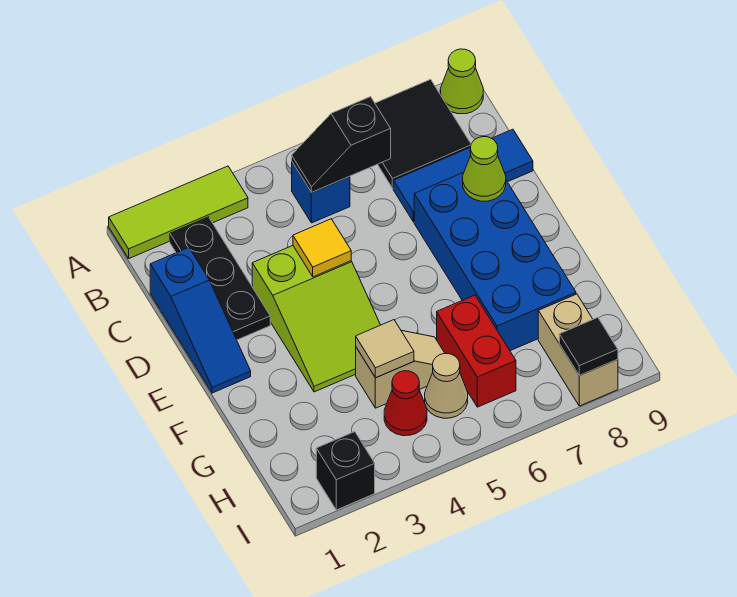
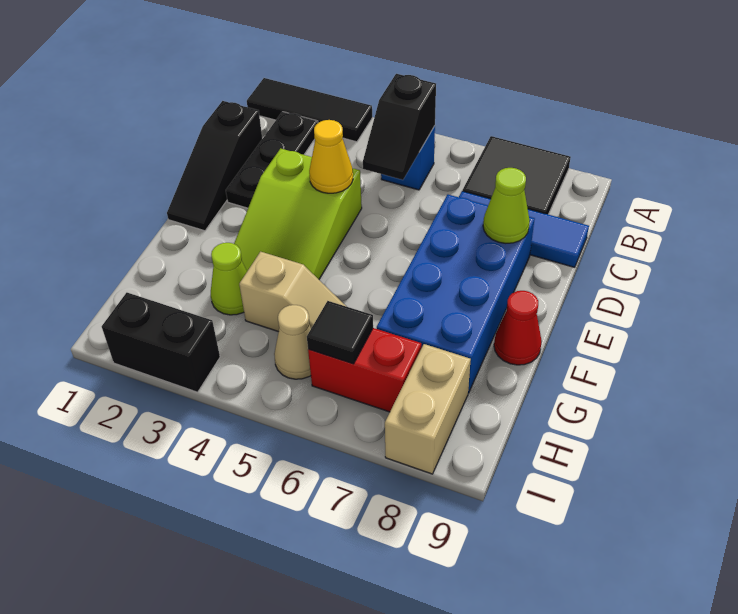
lime tile A1:A3 level 1 -> black tile A1:A3 level 1
lime cone A9 level 1 -> lime cone G3 level 1
black slope B5:B6 level 2 top 6 -> black slope B5:C5 level 2 top B
blue slope C1:E1 level 1 top C -> black slope C1:E1 level 1 top C
yellow tile D4 level 2 -> yellow cone D4 level 2
tan tile G4 level 2 -> none
red brick G6:H6 level 1 -> red brick H6:H7 level 1
red cone H4 level 1 -> red cone F9 level 1
black brick I2 level 1 -> black brick I2:I3 level 1
black tile I8 level 2 -> black tile H6 level 2

